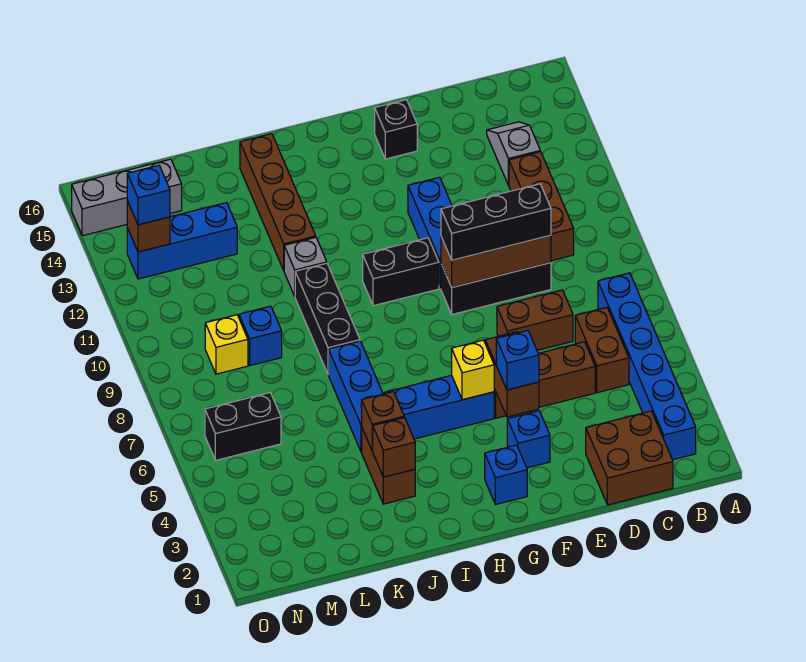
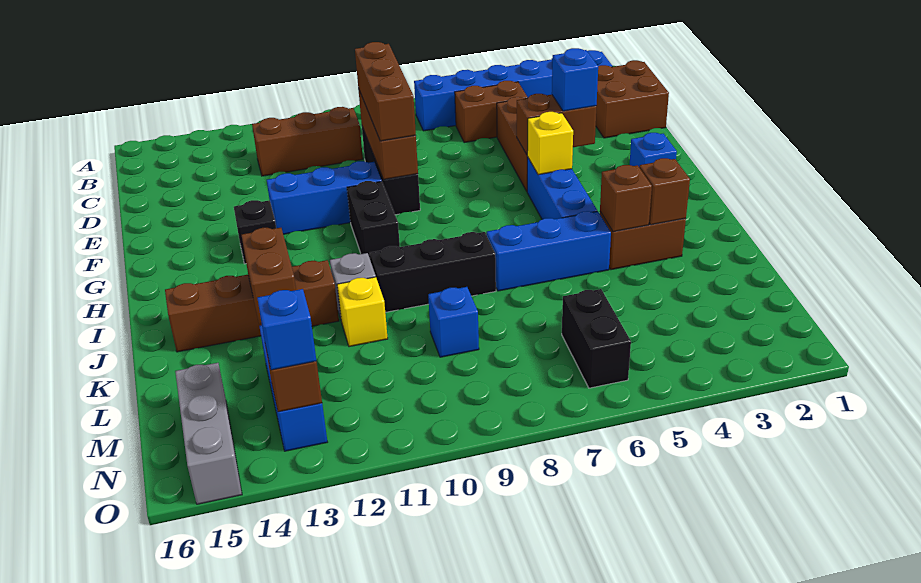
grey slope C13:C14 level 1 top 13 -> none
brown brick D7:E7 level 1 -> brown brick J13:K13 level 2
black brick D9:F9 level 3 -> brown brick D9:F9 level 3
blue brick F3 level 1 -> none
black brick F15 level 1 -> black brick G13 level 1
yellow brick M9 level 1 -> yellow brick K11 level 1

